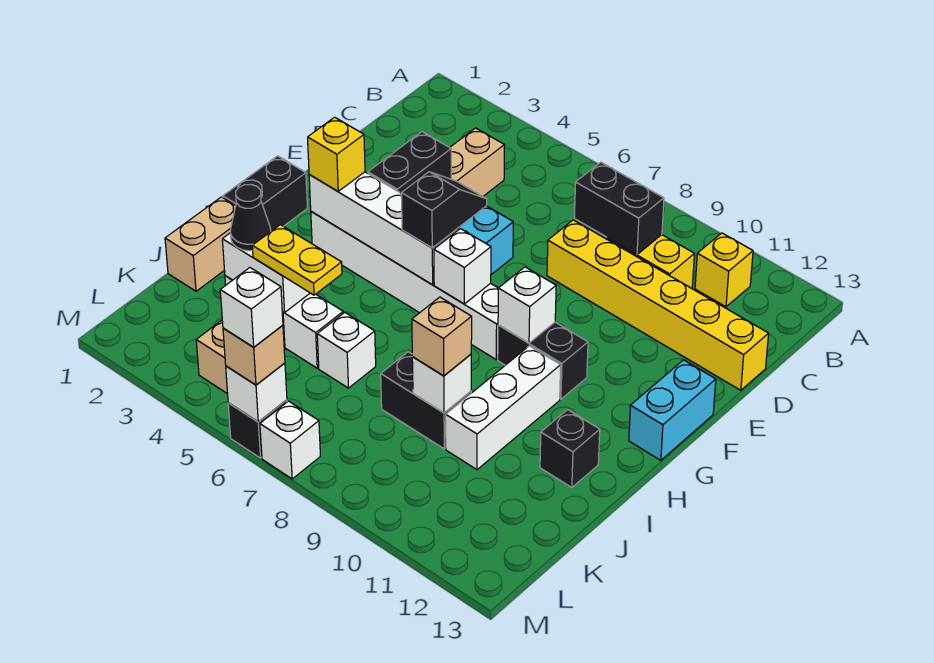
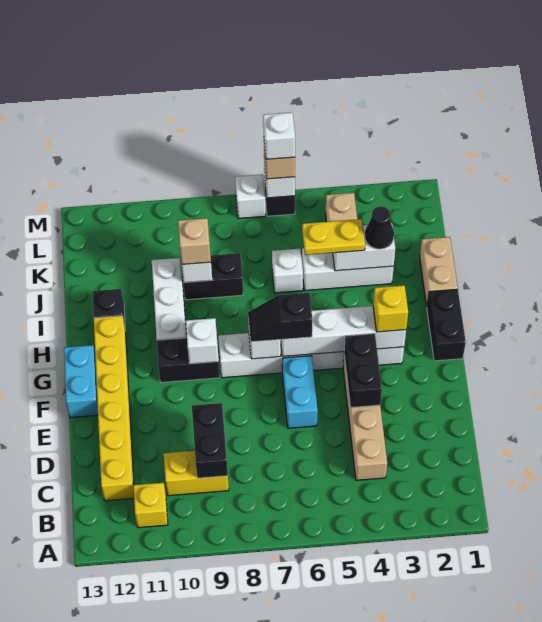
black brick C8:C9 level 2 -> black brick C9:D9 level 2
yellow brick D8:D13 level 1 -> yellow brick C12:H12 level 1
black slope F6:G6 level 3 top G -> black slope G6:G7 level 3 top 6

